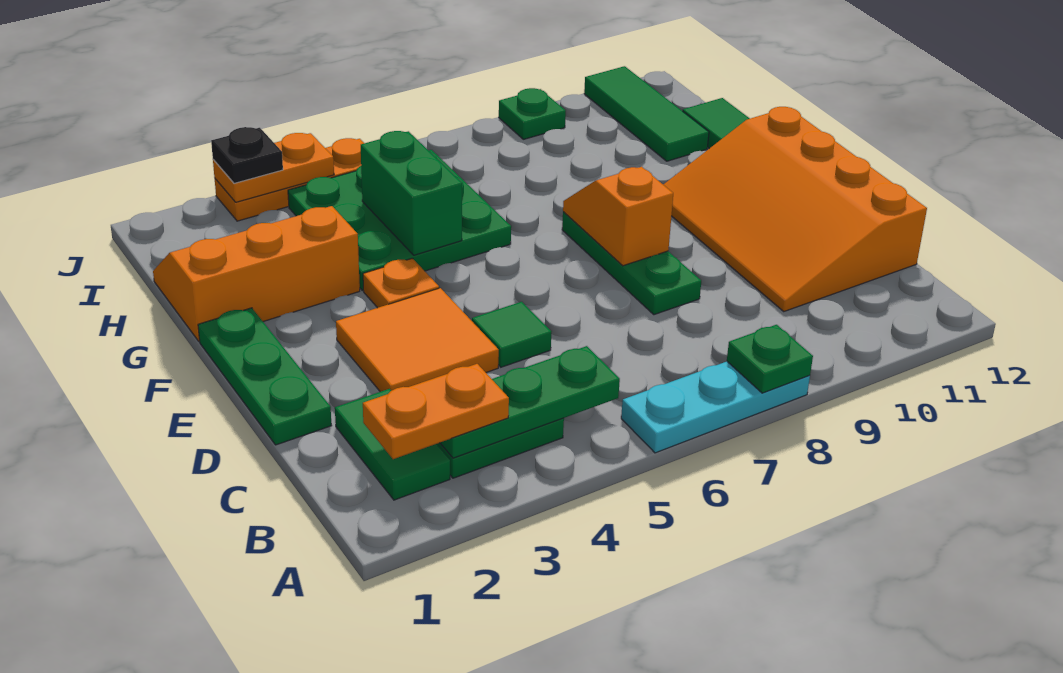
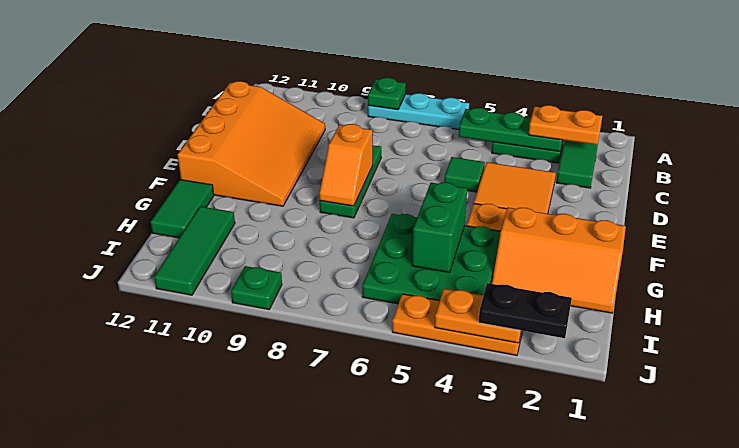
green plate D1:F1 level 1 -> none
black plate J3 level 3 -> black plate J2:J3 level 3

